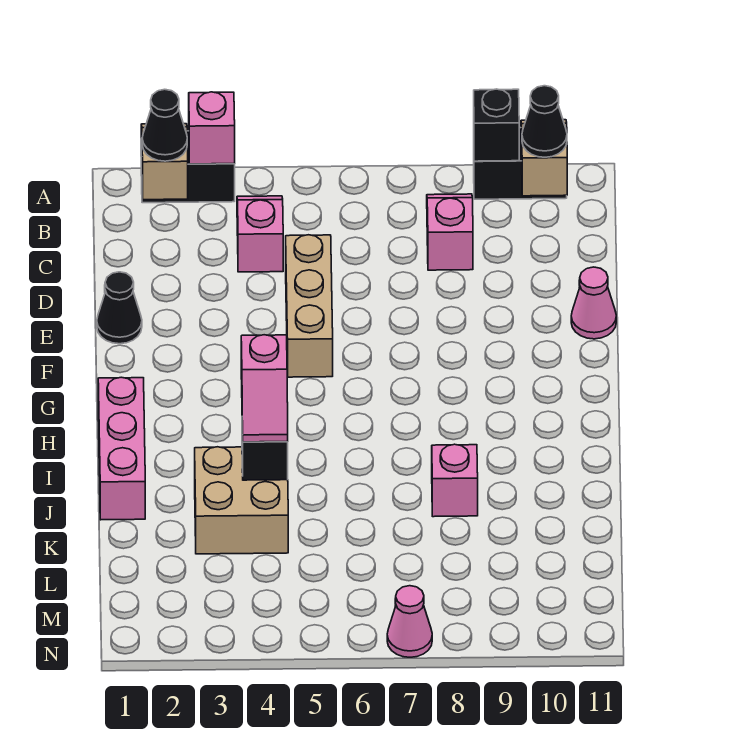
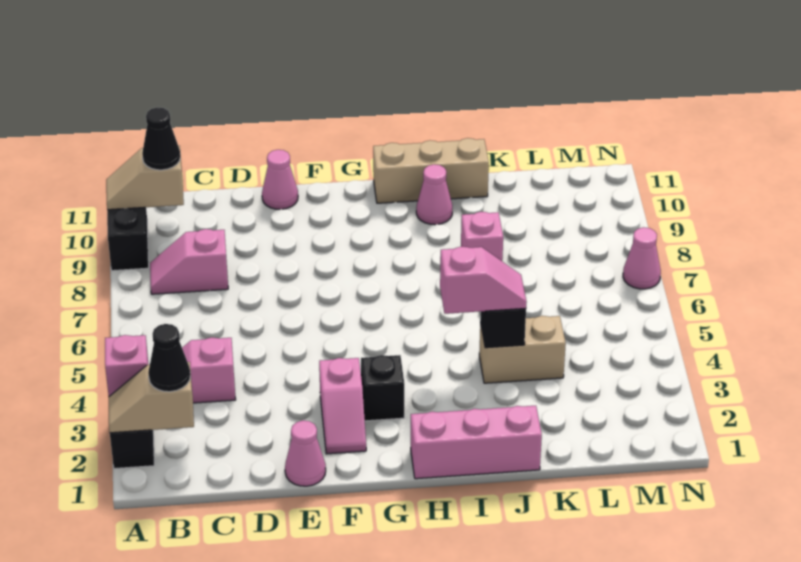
black brick A9 level 2 -> black brick G3 level 1
tan brick D5:F5 level 1 -> tan brick H11:J11 level 1
black cone E1 level 1 -> pink cone E1 level 1
none -> pink slope F2:F3 level 1 top 3
none -> pink cone I10 level 1
tan brick J3:K4 level 1 -> tan brick J4:K4 level 1

